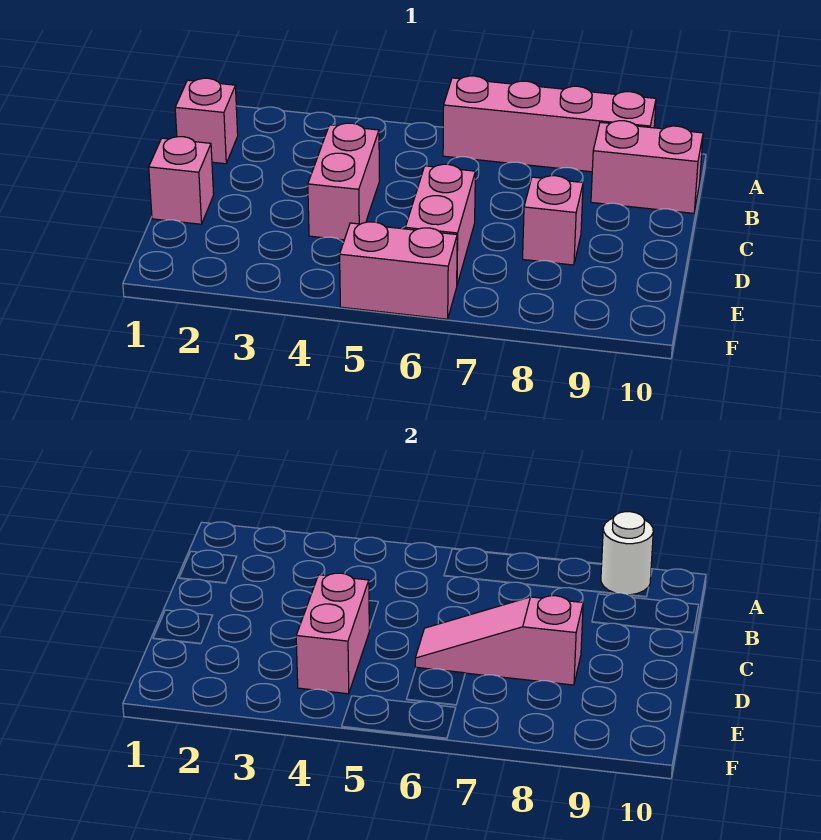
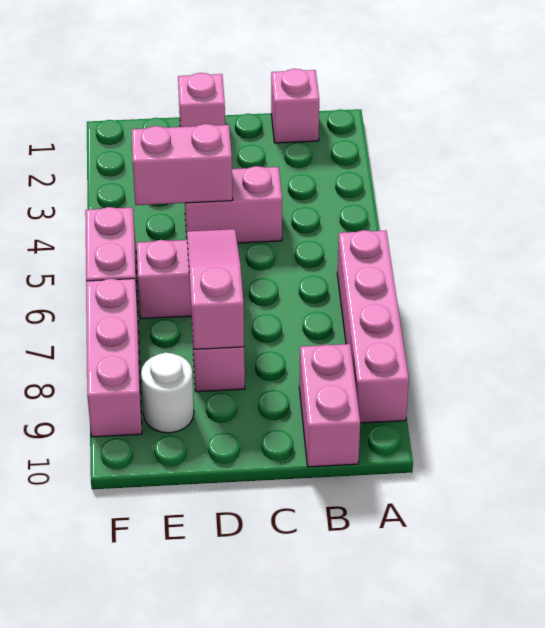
white round brick A9 level 2 -> white round brick E9 level 1
none -> pink brick F7:F9 level 1

